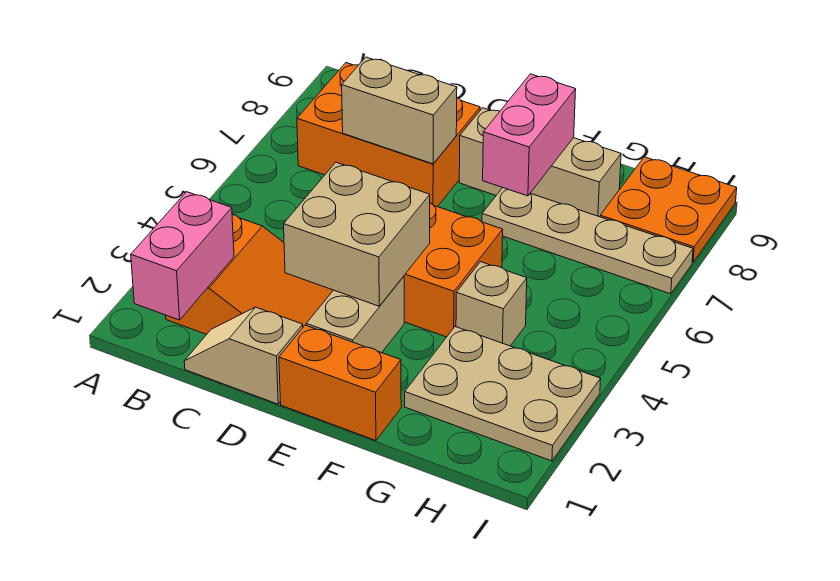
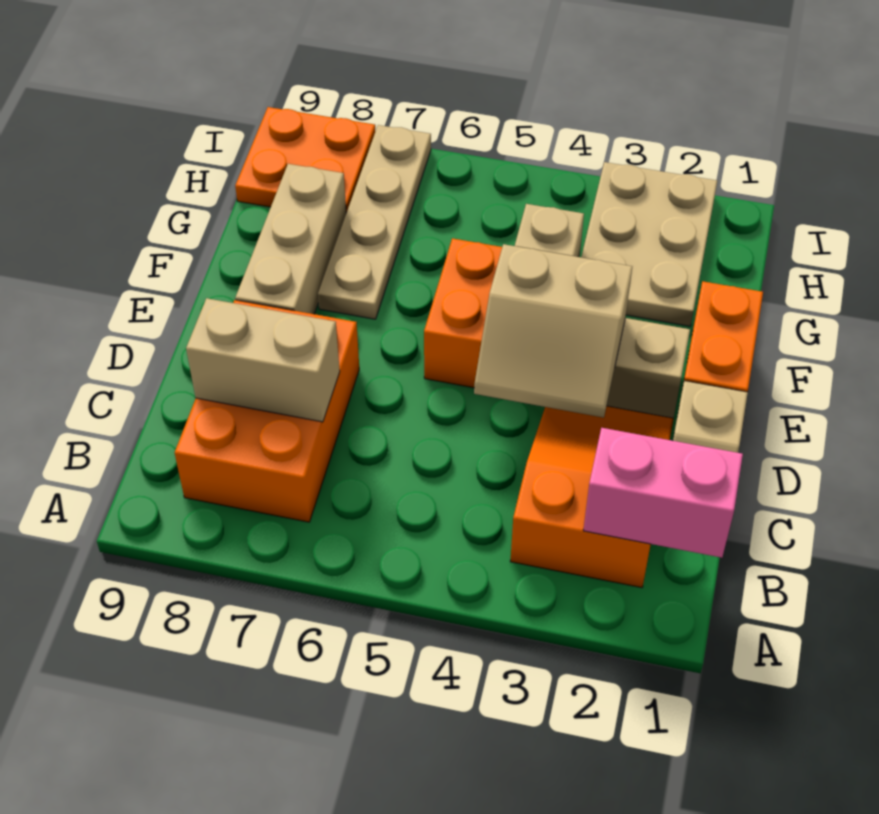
tan brick C7:D7 level 2 -> tan brick C7:C8 level 2
tan brick D3:E4 level 2 -> tan slope D3:E4 level 2 top E
pink brick F7:F8 level 2 -> none

